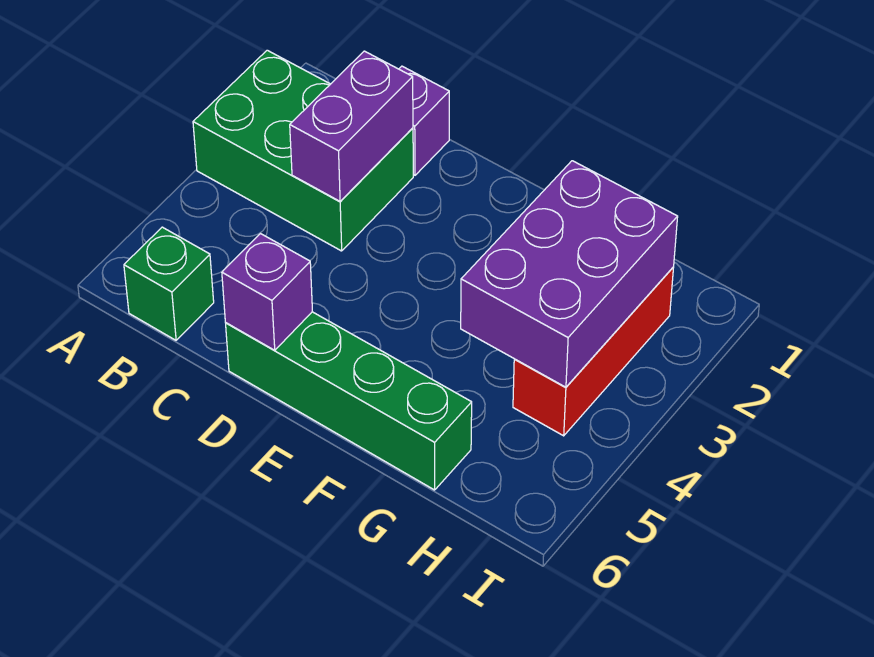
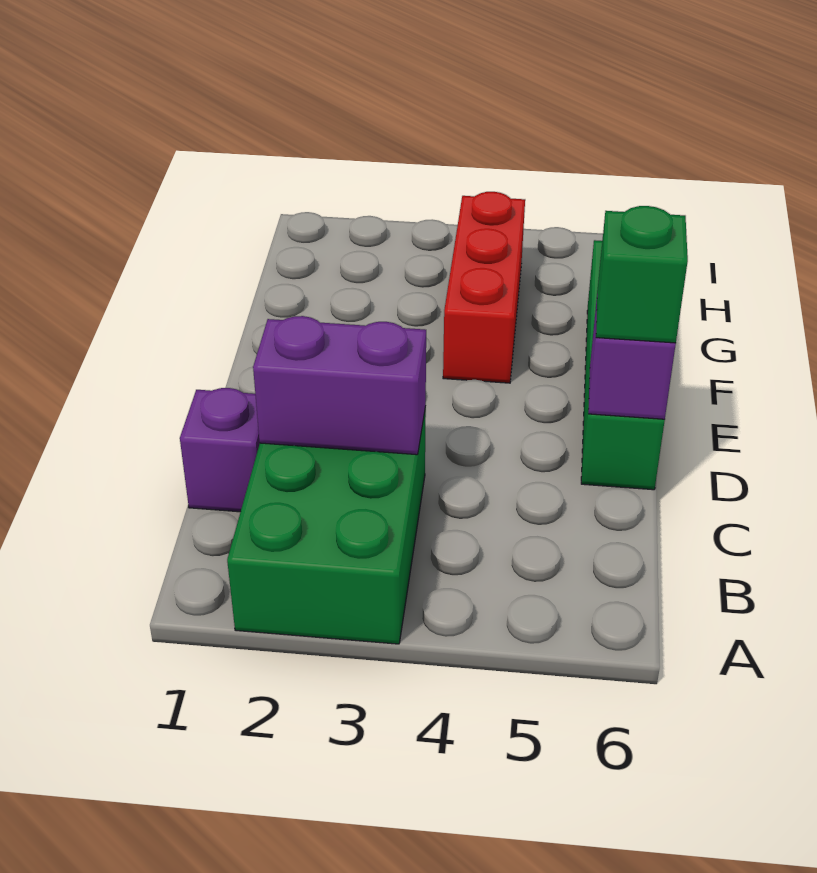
green brick B6 level 1 -> green brick D6 level 3
purple brick G2:H4 level 2 -> none
red brick H2:H4 level 1 -> red brick F4:H4 level 1

